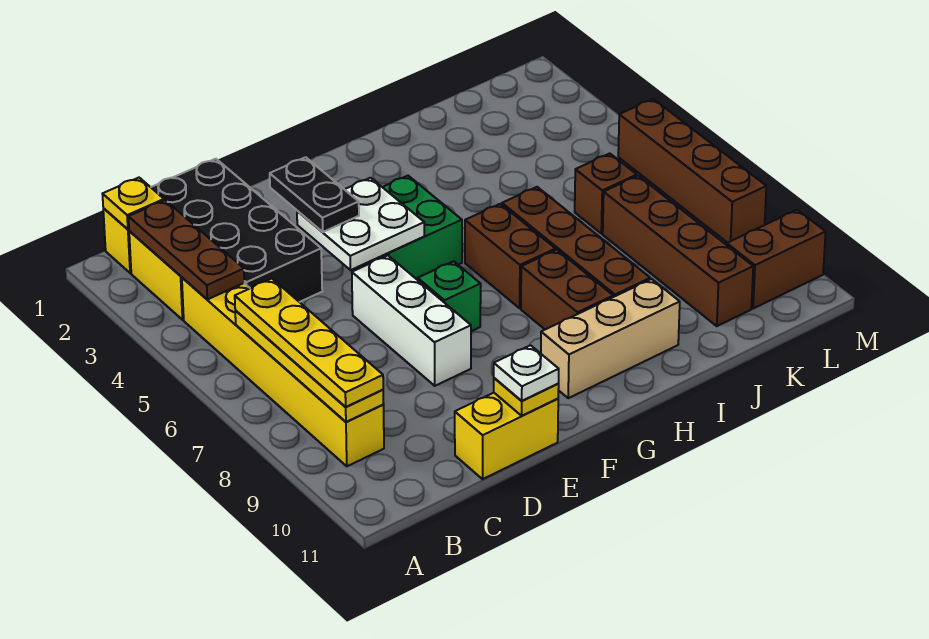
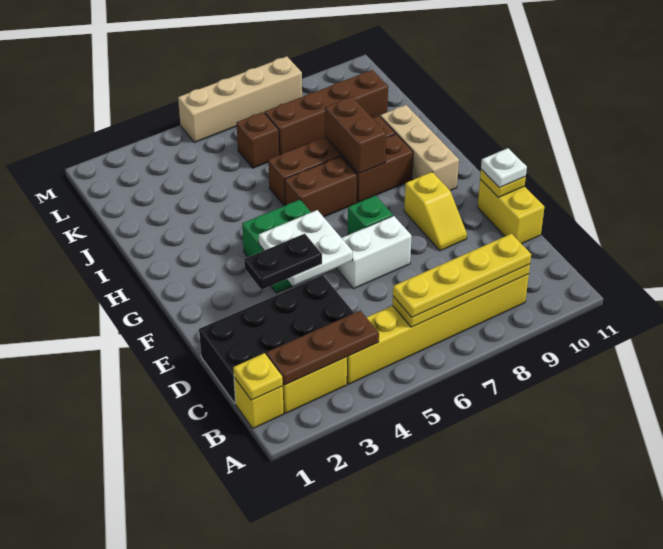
white brick E6:E8 level 1 -> white brick E6:E7 level 1
none -> yellow slope E9:F9 level 1 top F
brown brick L10:M10 level 1 -> brown brick H8:I8 level 2
brown brick M5:M8 level 1 -> tan brick M5:M8 level 1

